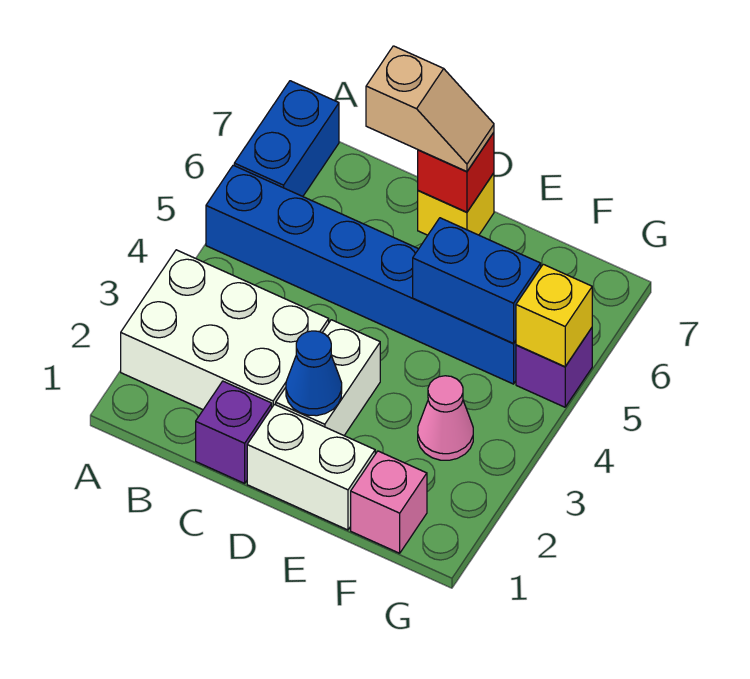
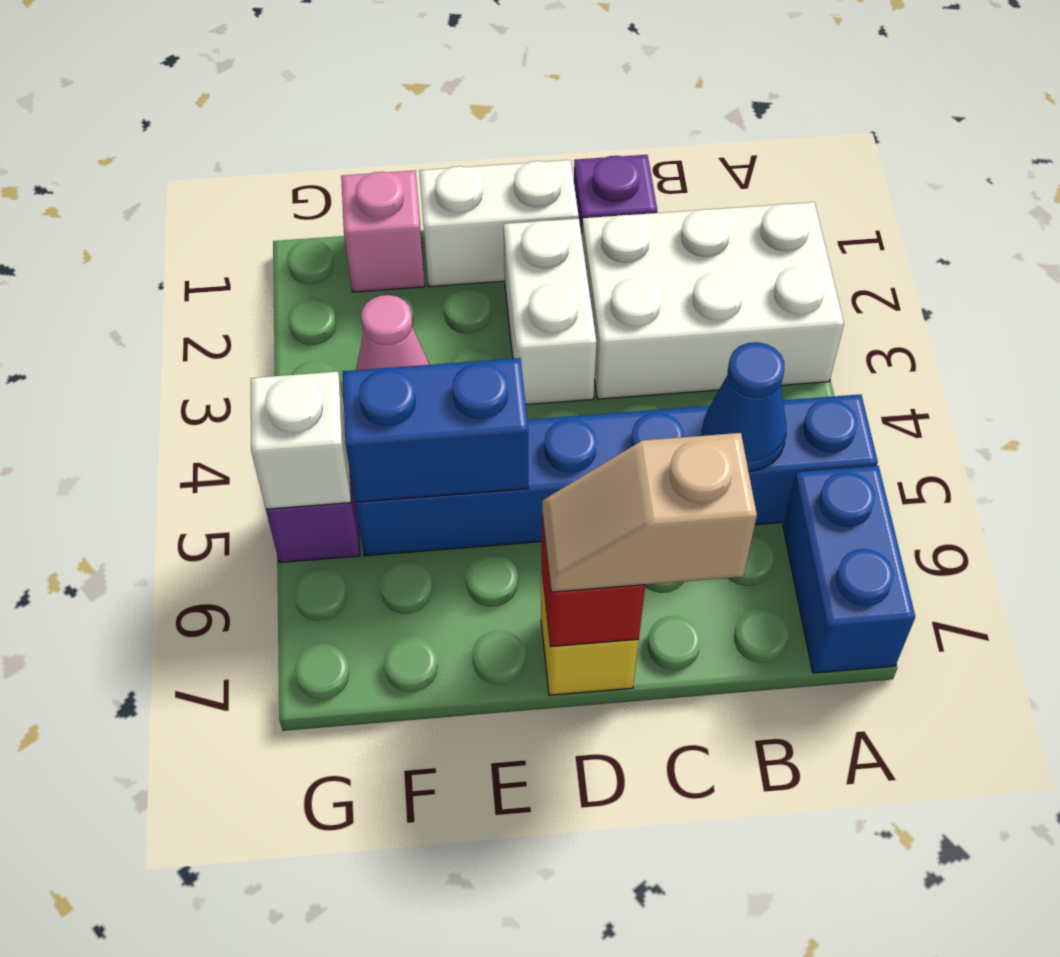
blue cone D2 level 2 -> blue cone B5 level 2
yellow brick G5 level 2 -> white brick G5 level 2

